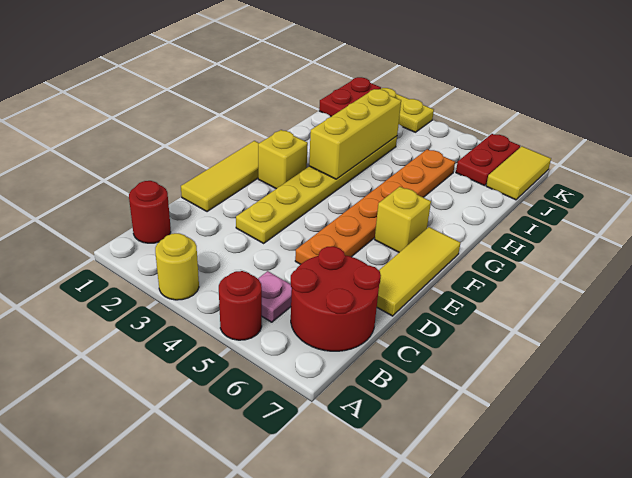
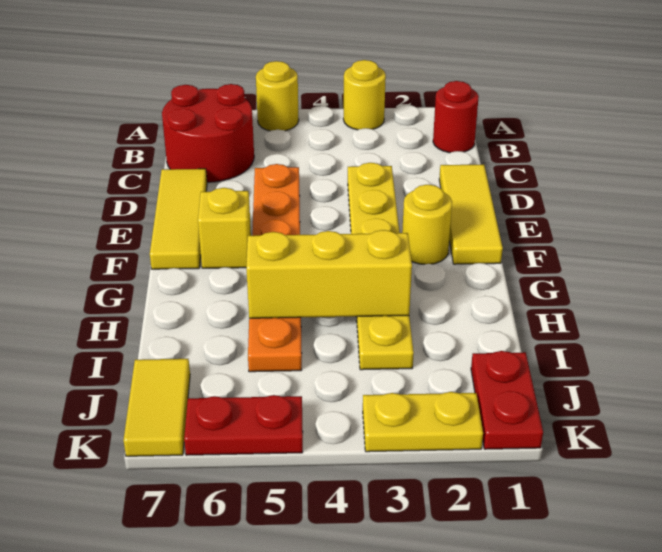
red round brick A5 level 1 -> yellow round brick A5 level 1
pink plate B5 level 1 -> none
yellow brick F2 level 1 -> yellow round brick F2 level 1
yellow brick G3:I3 level 2 -> yellow brick H3:H5 level 2
red plate J6:K6 level 1 -> red plate K5:K6 level 1

